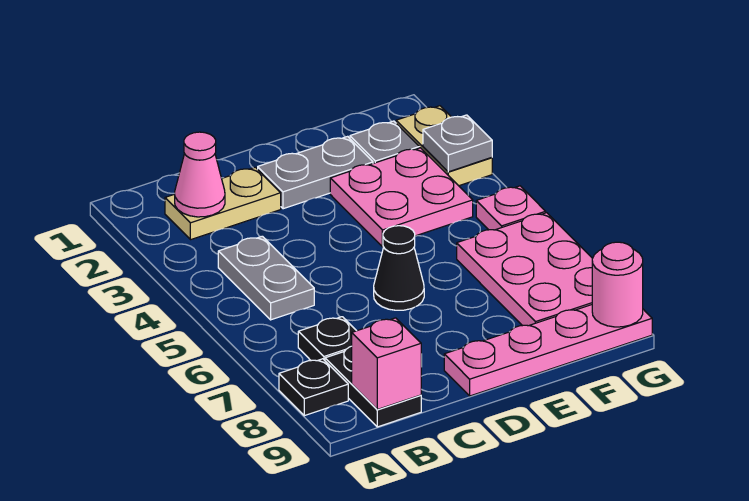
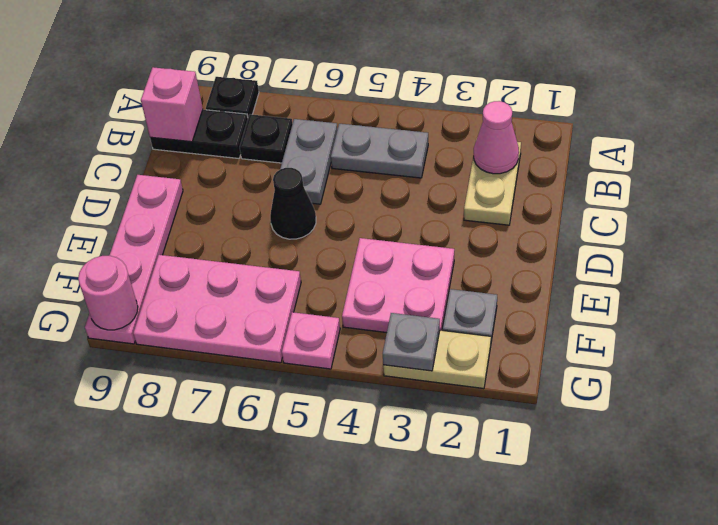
grey plate D2:E2 level 1 -> grey plate B6:C6 level 1

